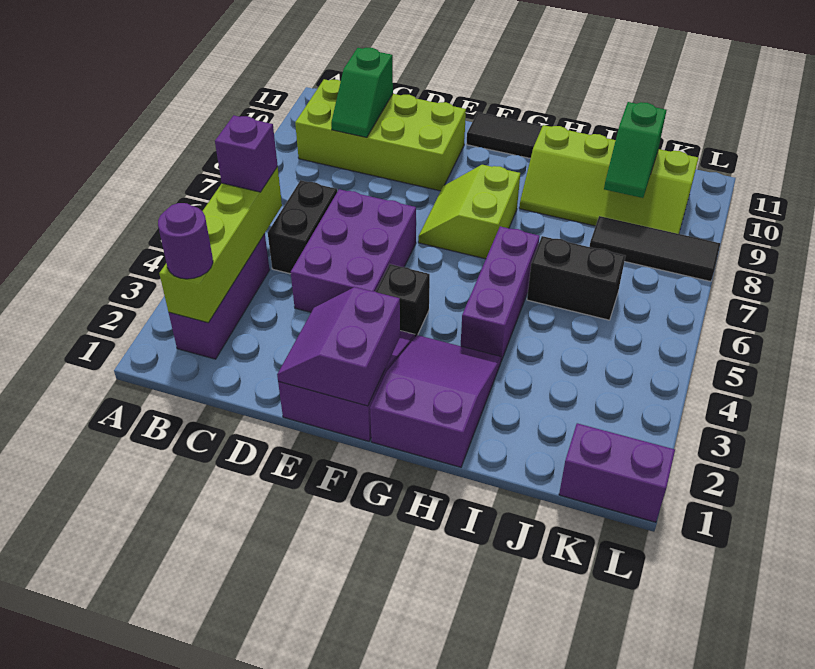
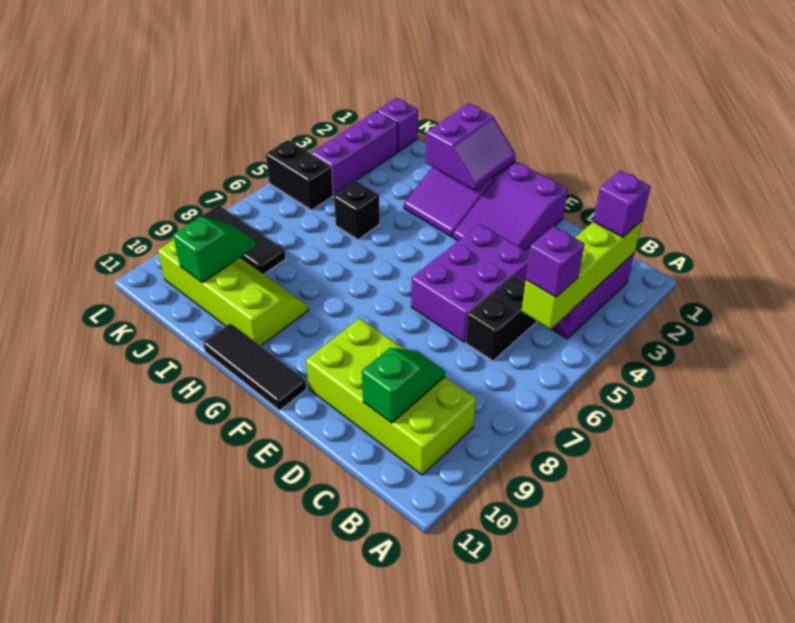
purple round brick B2 level 3 -> purple brick B2 level 3
purple slope E1:F2 level 2 top F -> purple slope G1:H2 level 2 top H
black brick F4 level 1 -> black brick I5 level 1
lime slope F7:G8 level 1 top G -> none
purple brick H4:H6 level 1 -> purple brick K2:K4 level 1
black brick I6:J6 level 1 -> black brick K5:L5 level 1
purple brick K1:L1 level 1 -> purple brick K1 level 1

